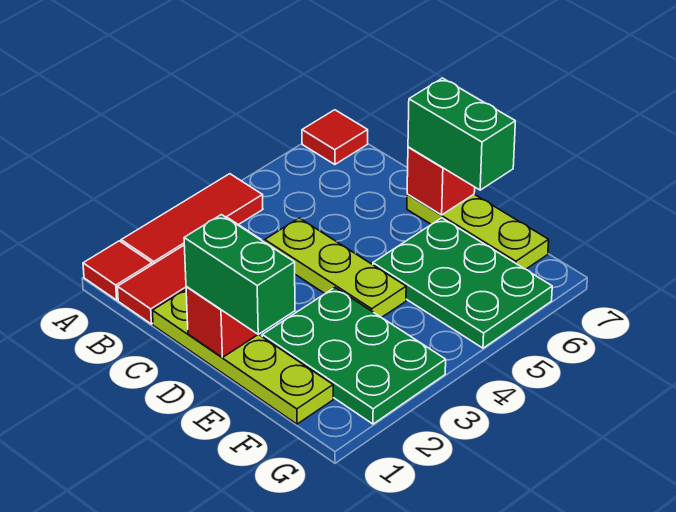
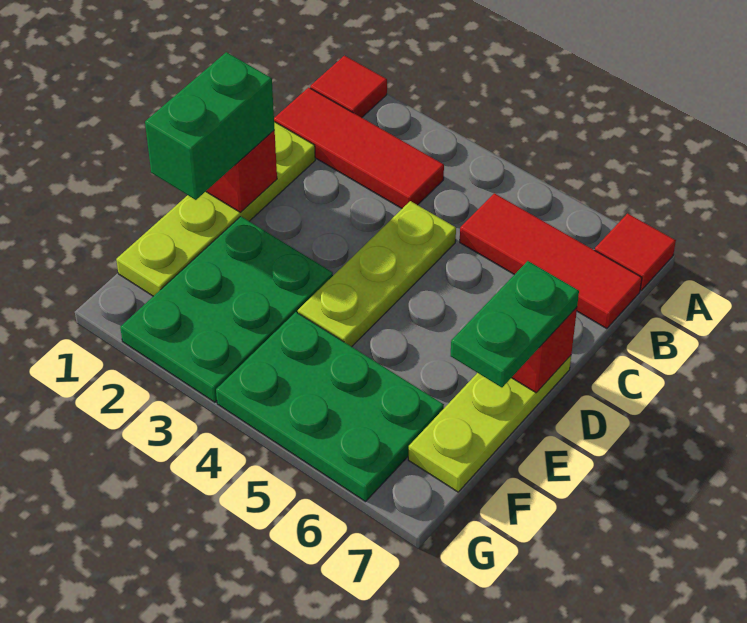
red tile A2:A4 level 1 -> red tile B5:B7 level 1
green brick D7:E7 level 3 -> green plate D7:E7 level 3
green plate E5:G6 level 1 -> green plate F4:G6 level 1

